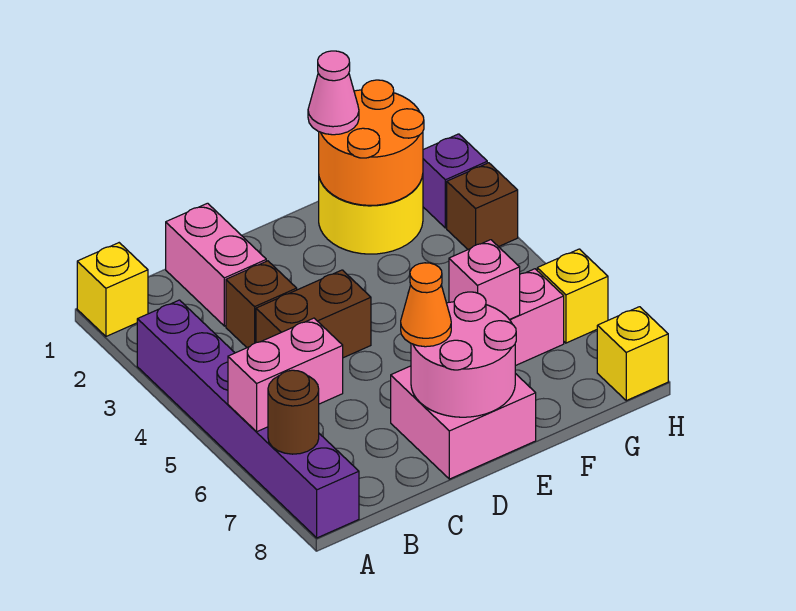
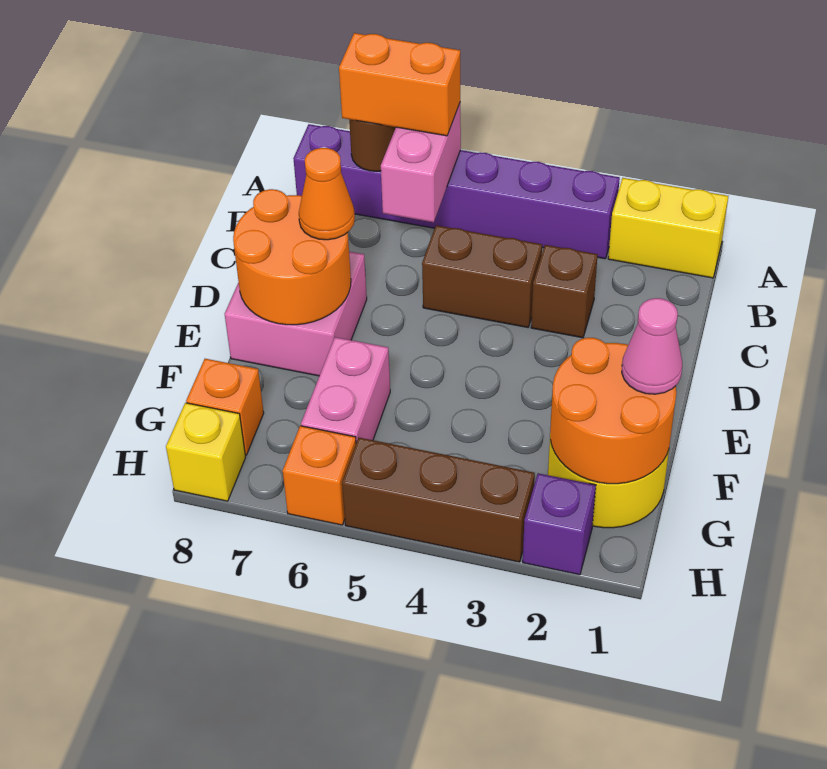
yellow brick A1 level 1 -> yellow brick A1:A2 level 1
none -> orange brick A6:A7 level 3
pink brick C1:C2 level 1 -> none
brown brick C4:D4 level 1 -> brown brick C4:C5 level 1
pink round brick D7:E8 level 2 -> orange round brick D7:E8 level 2
pink brick F6 level 2 -> none
none -> orange brick G8 level 1
brown brick H3 level 1 -> brown brick H3:H5 level 1
yellow brick H6 level 1 -> orange brick H6 level 1

